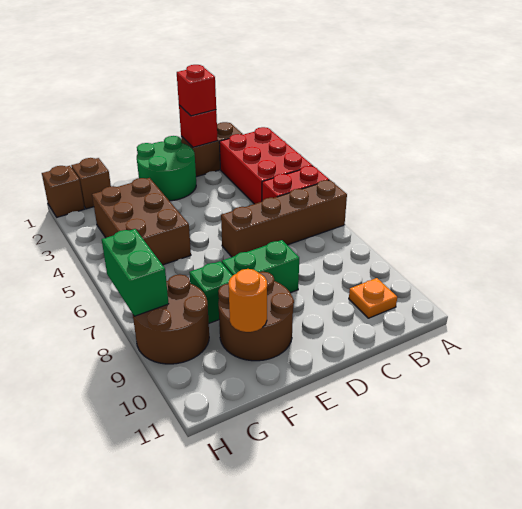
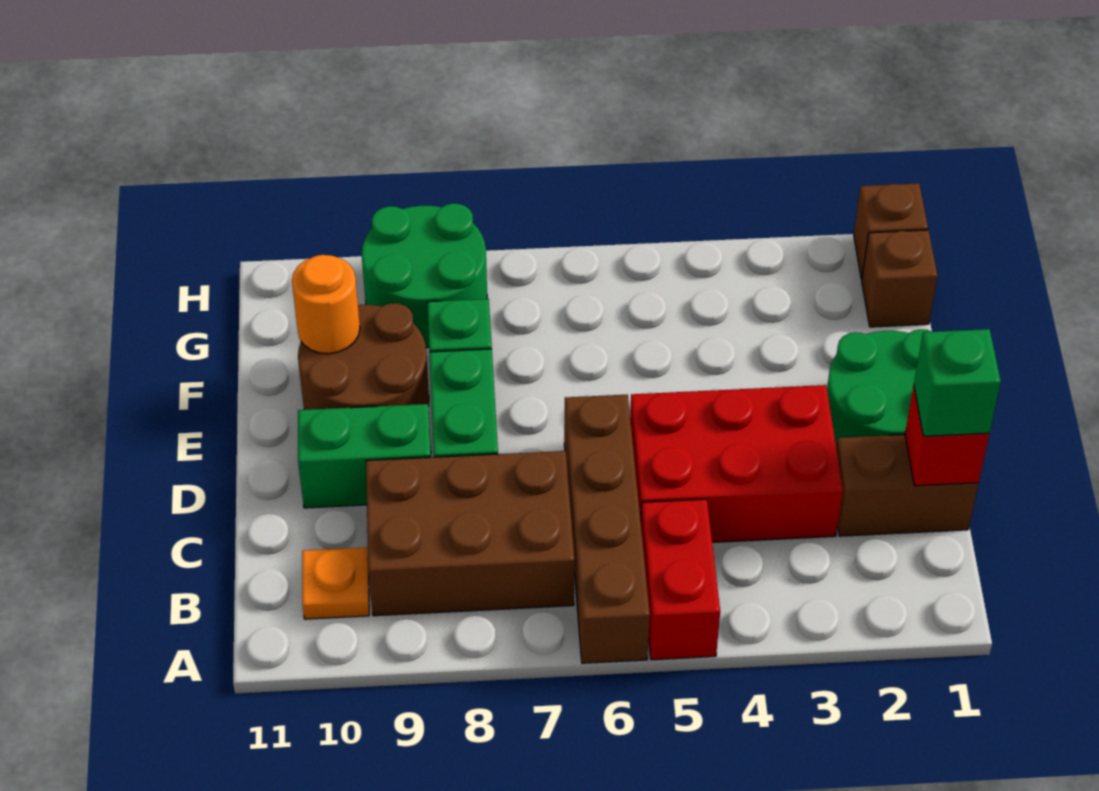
red brick A2:B4 level 1 -> red brick C3:D5 level 1
brown brick B1:C1 level 1 -> brown brick C1:C2 level 1
red brick C1 level 3 -> green brick C1 level 3
brown brick F3:G5 level 1 -> brown brick B7:C9 level 1
brown round brick G8:H9 level 1 -> green round brick G8:H9 level 1
green brick H7:H8 level 2 -> green brick D9:D10 level 1

